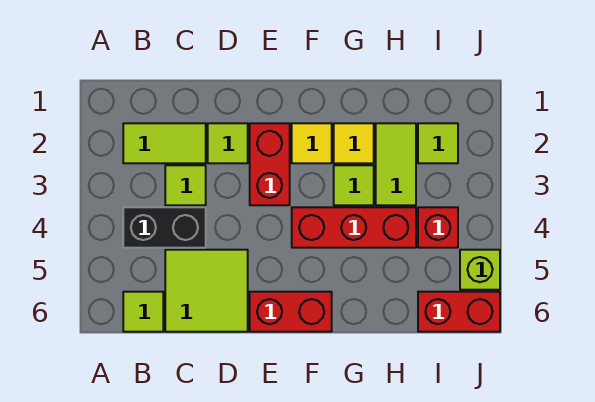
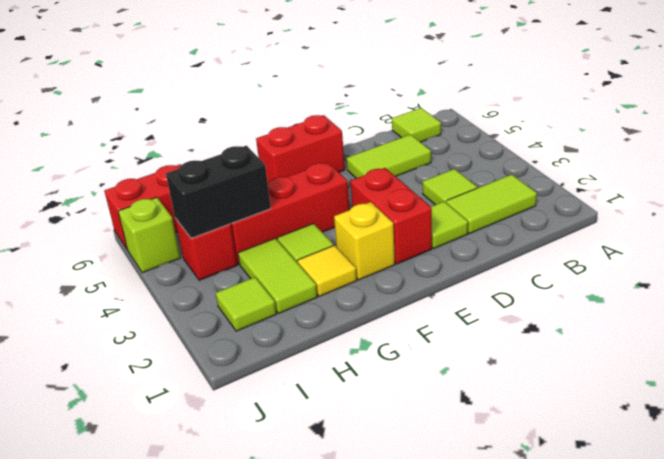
black brick B4:C4 level 1 -> black brick H4:I4 level 2
lime tile C5:D6 level 1 -> lime tile C5:D5 level 1
yellow tile F2 level 1 -> yellow brick F2 level 1

